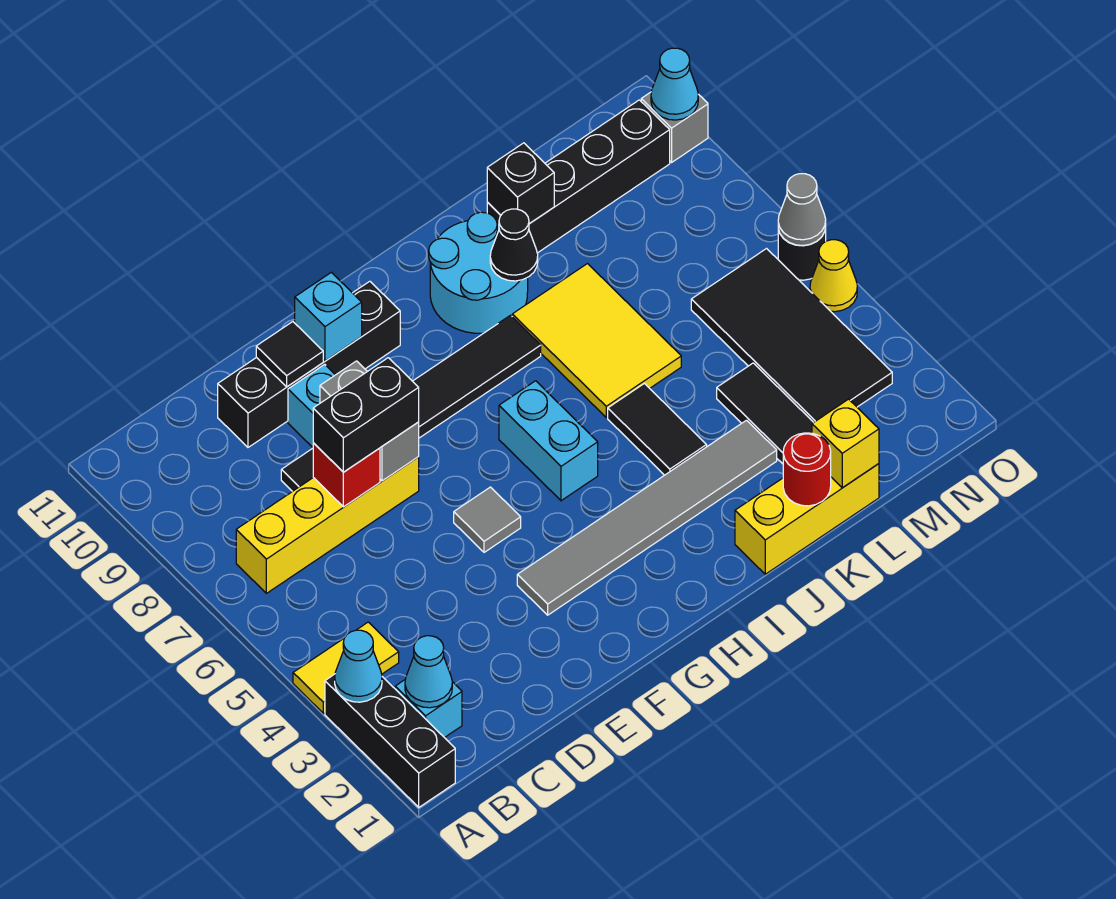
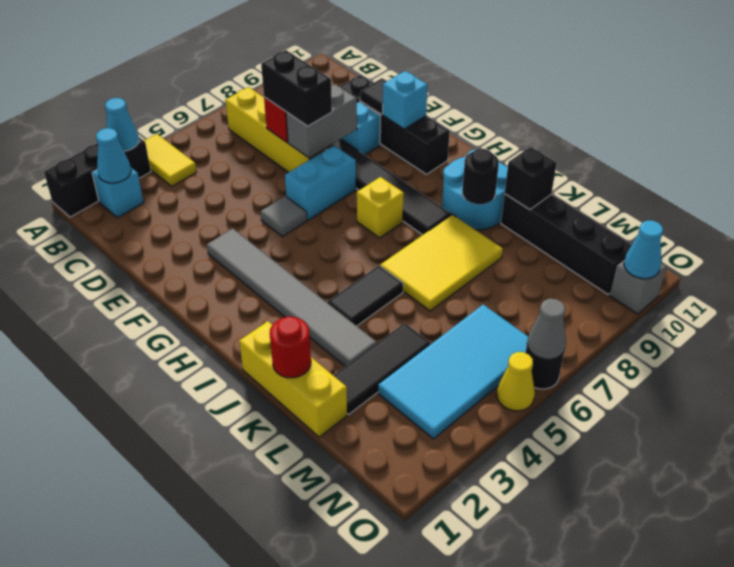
cyan brick H5:H6 level 1 -> cyan brick F6:F7 level 1
black cone J9 level 2 -> black round brick J9 level 2
yellow brick L1 level 2 -> yellow brick H7 level 1
black tile M3:N6 level 1 -> cyan tile M3:N6 level 1

